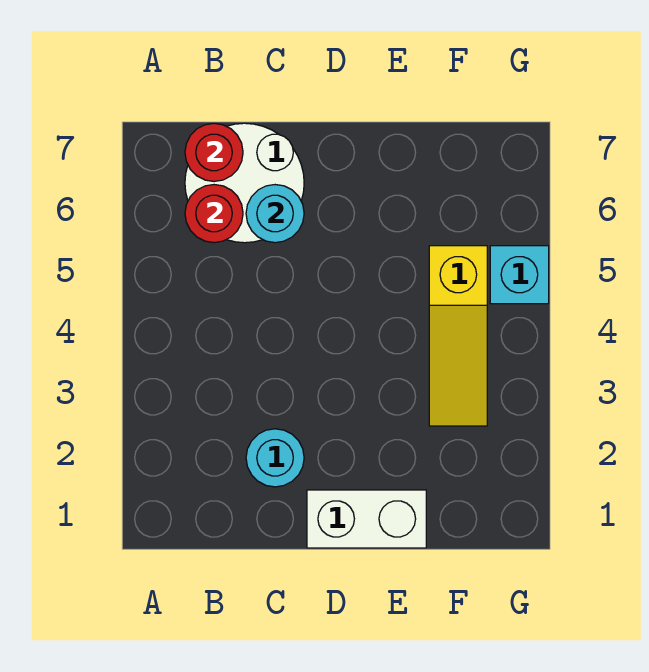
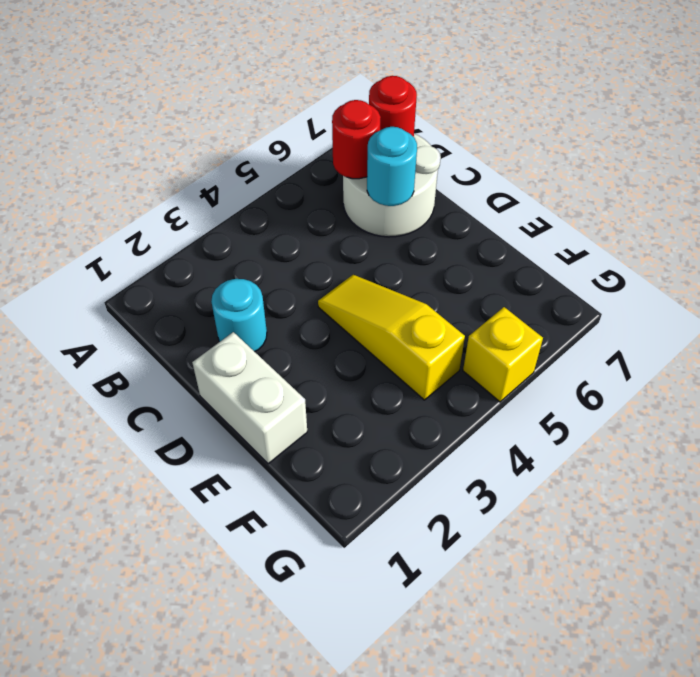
yellow slope F3:F5 level 1 top 5 -> yellow slope D4:F4 level 1 top F
cyan brick G5 level 1 -> yellow brick G5 level 1

